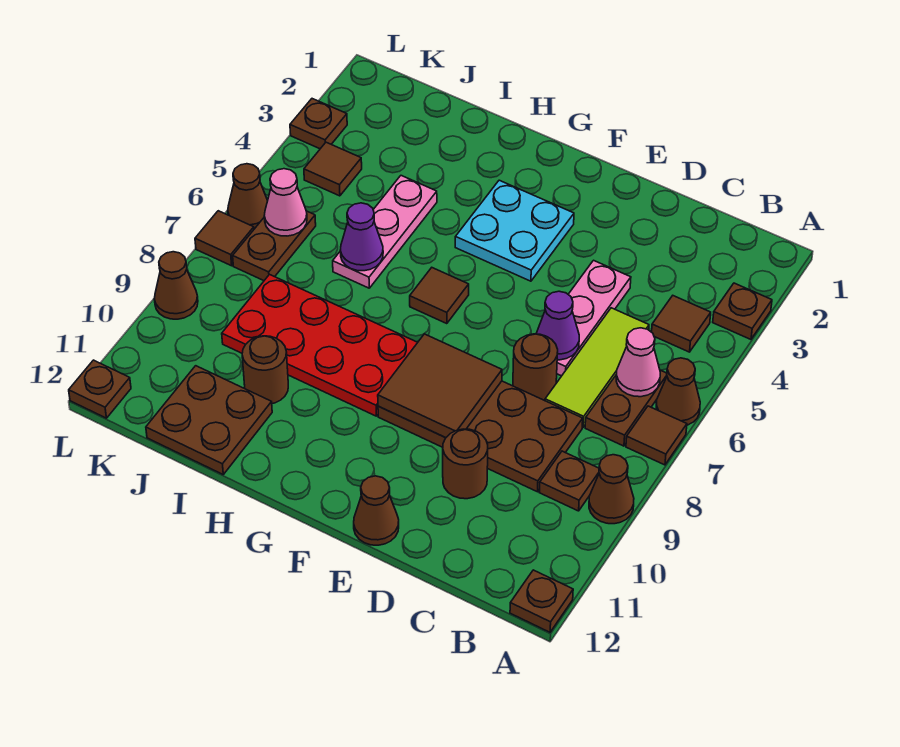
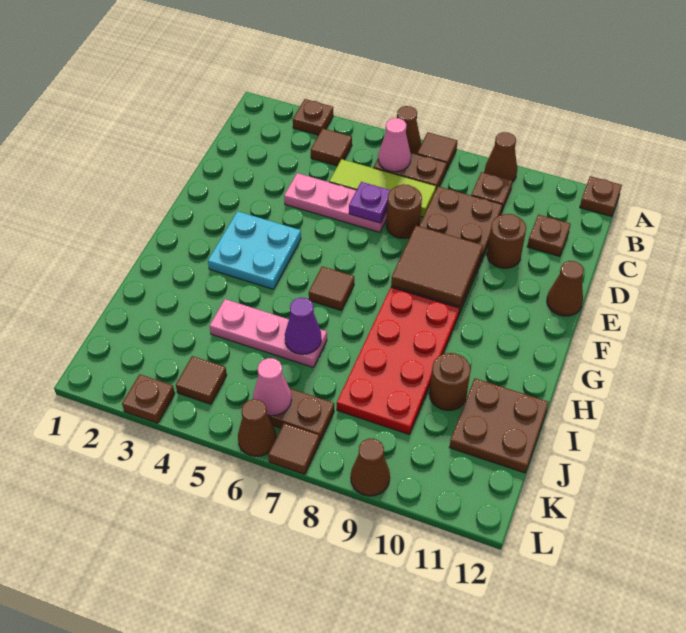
purple cone D6 level 2 -> purple plate D6 level 2
brown plate L12 level 1 -> brown plate C11 level 1

